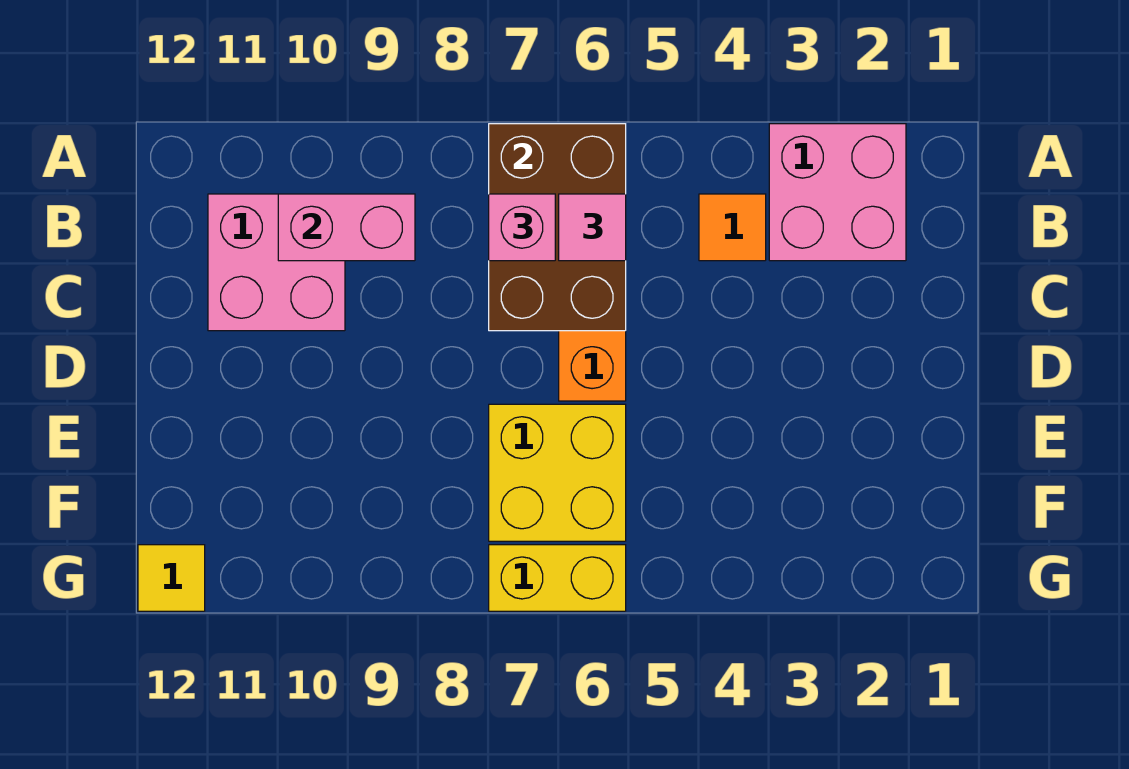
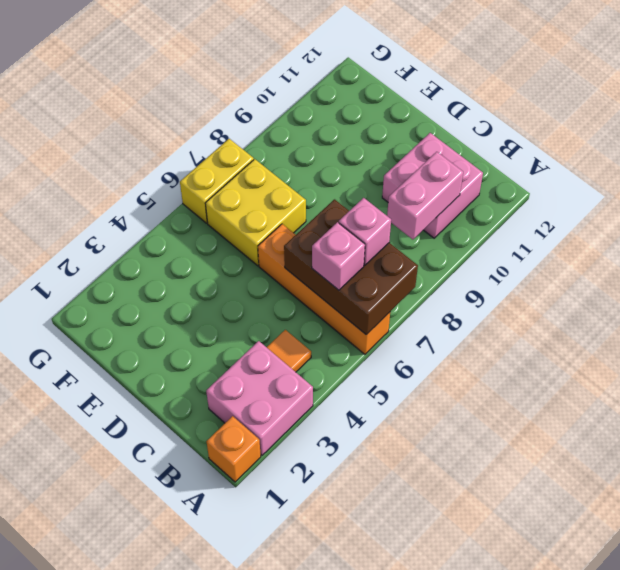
none -> orange brick A1 level 1
pink tile B6 level 3 -> pink brick B6 level 3
yellow tile G12 level 1 -> none

